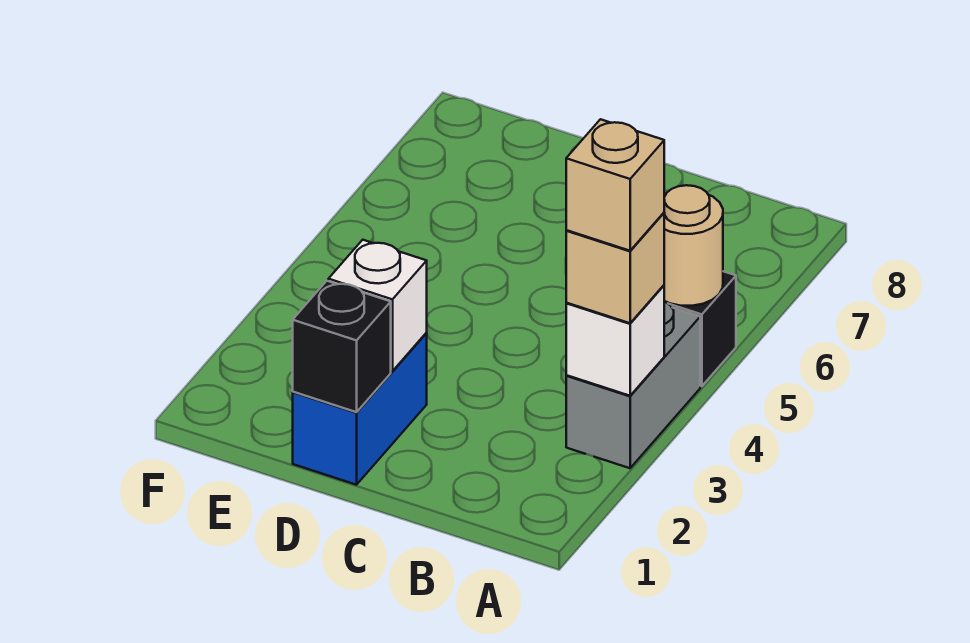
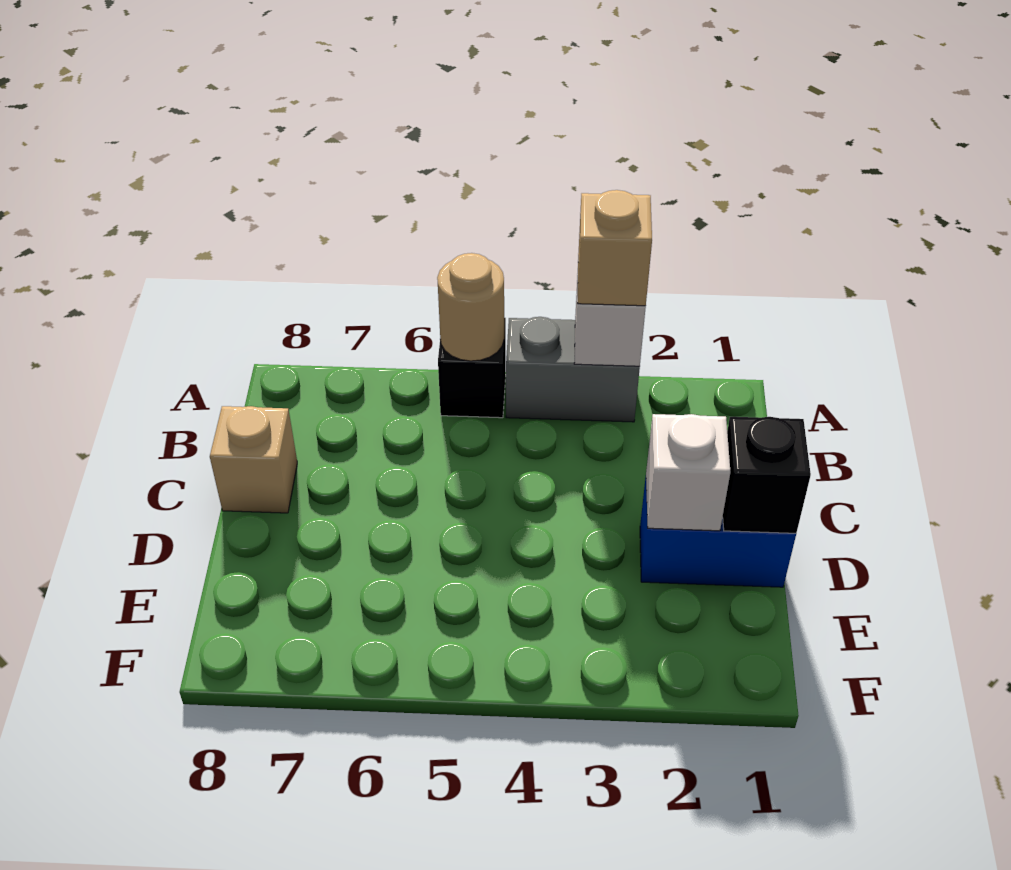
tan brick A3 level 4 -> tan brick C8 level 1

